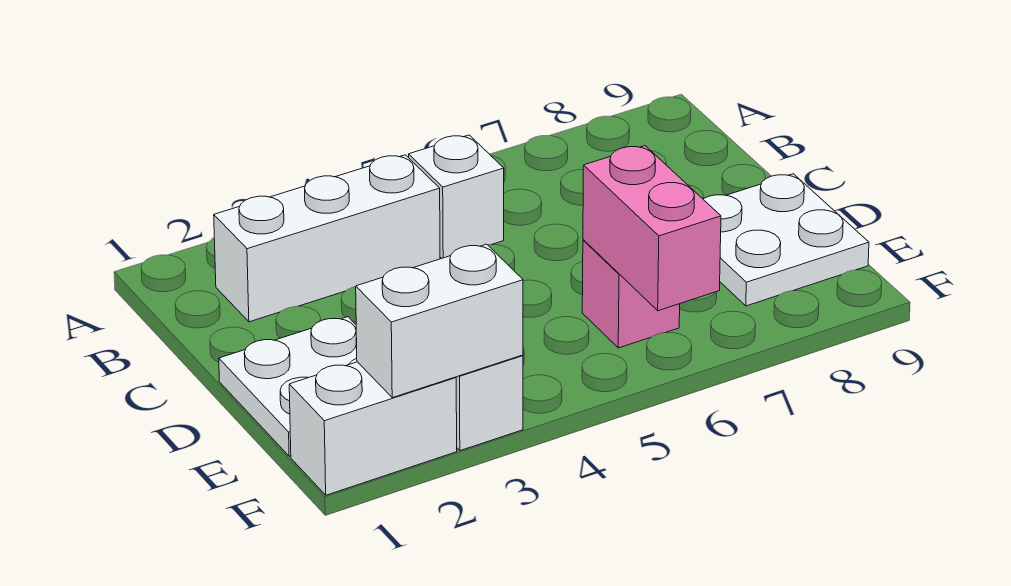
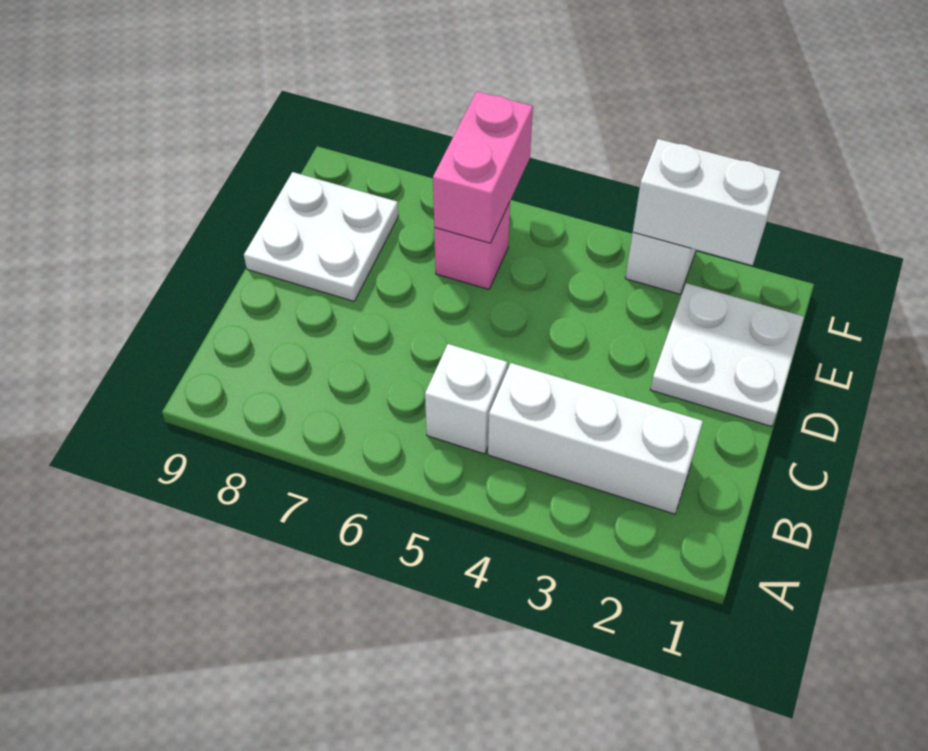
white brick F1:F2 level 1 -> none

